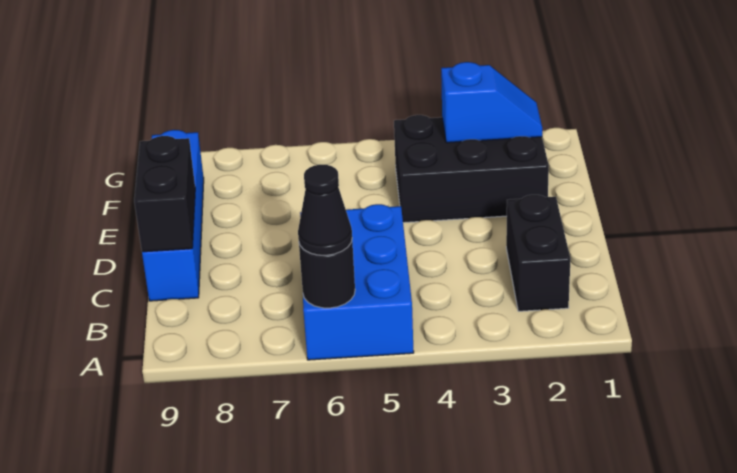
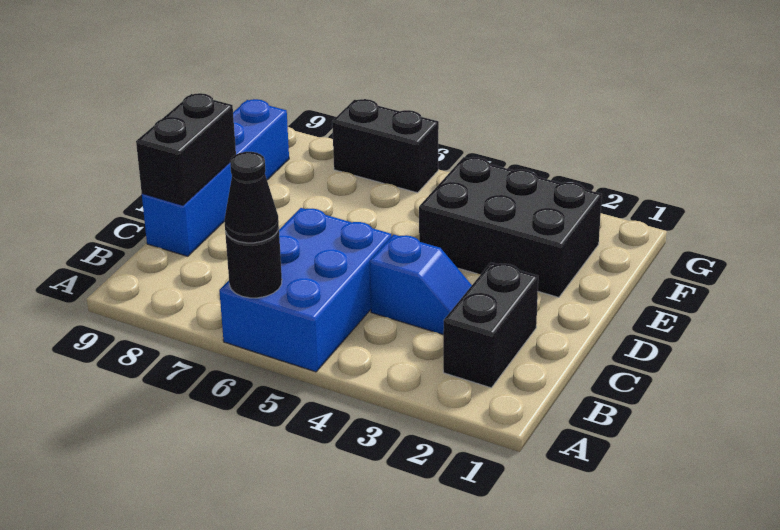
blue slope F2:F3 level 2 top 3 -> blue slope C3:C4 level 1 top 4
none -> black brick G6:G7 level 1

